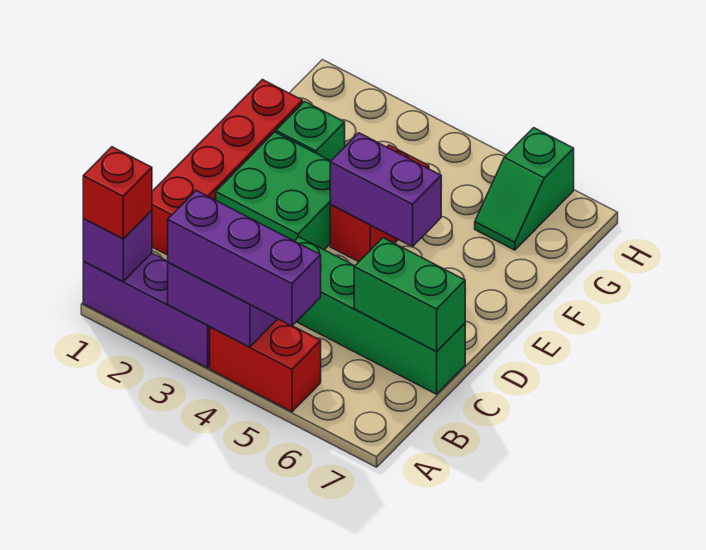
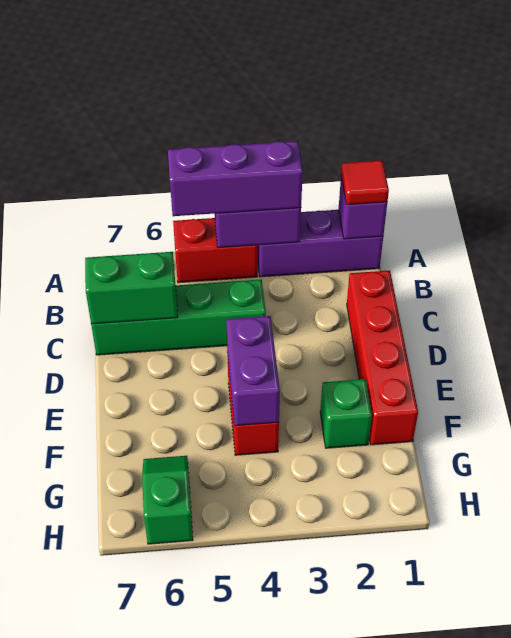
red brick A1 level 3 -> red tile A1 level 3
green brick D2:E3 level 1 -> none
purple brick E4:E5 level 2 -> purple brick E4:F4 level 2

